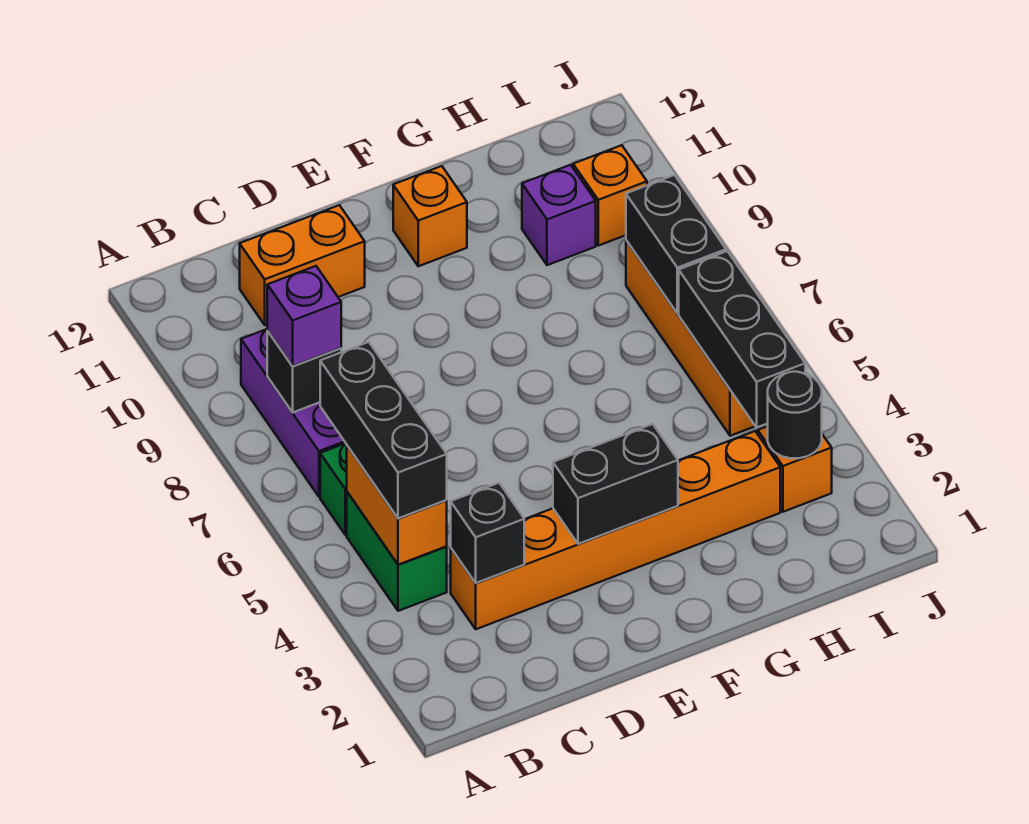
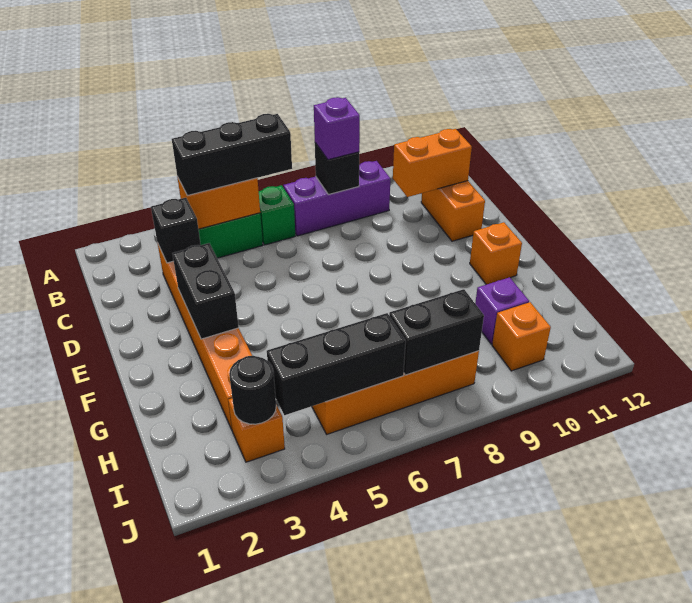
none -> orange brick C10:C11 level 2

